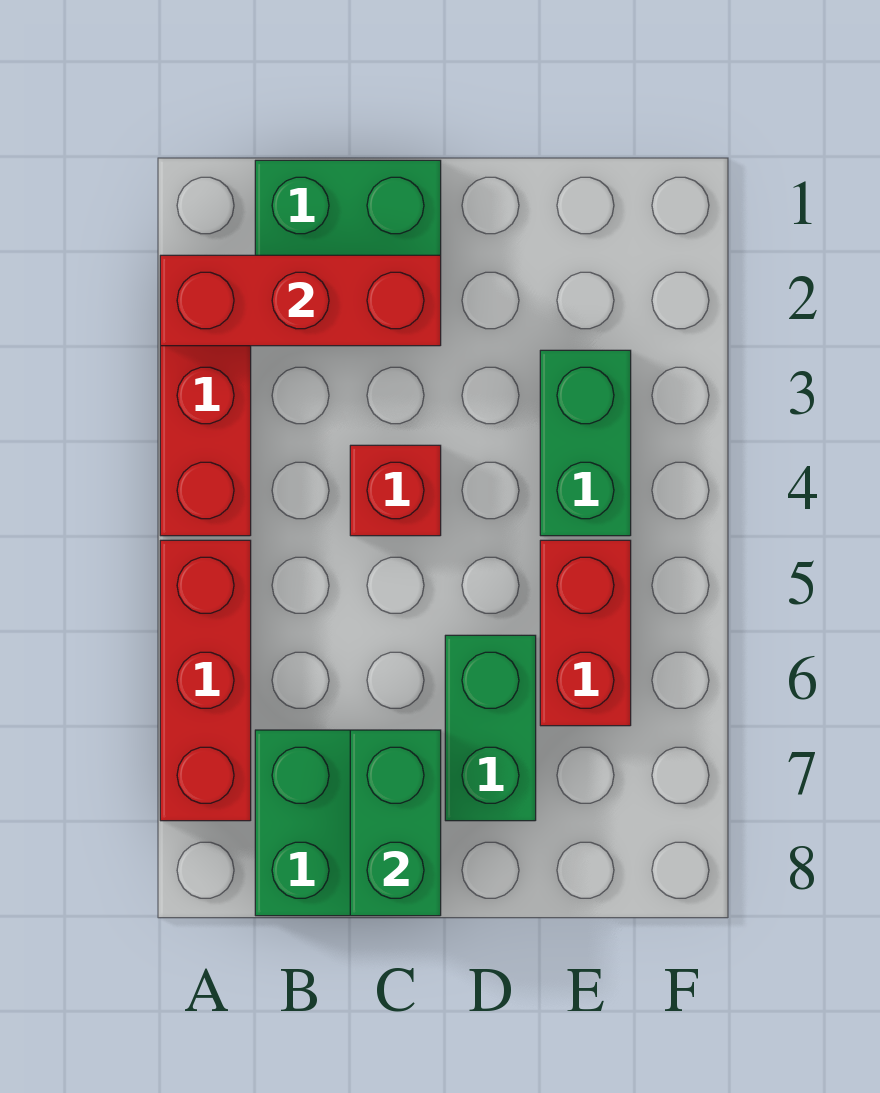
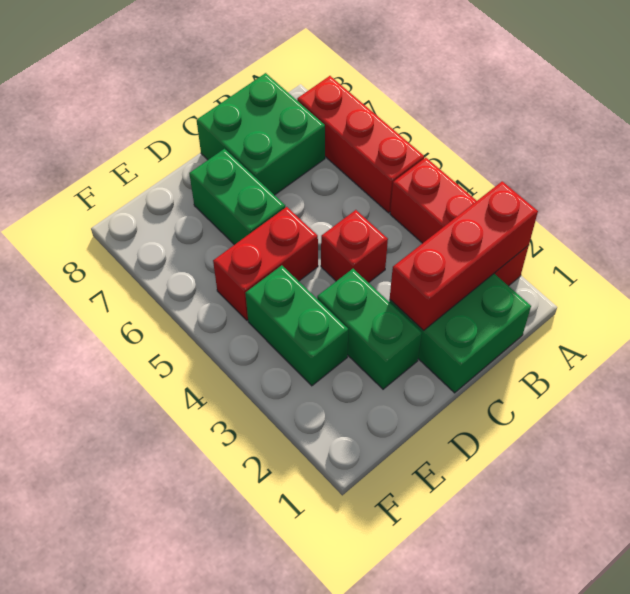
green brick C7:C8 level 2 -> green brick D2:D3 level 1
red brick E5:E6 level 1 -> red brick D5:E5 level 1

